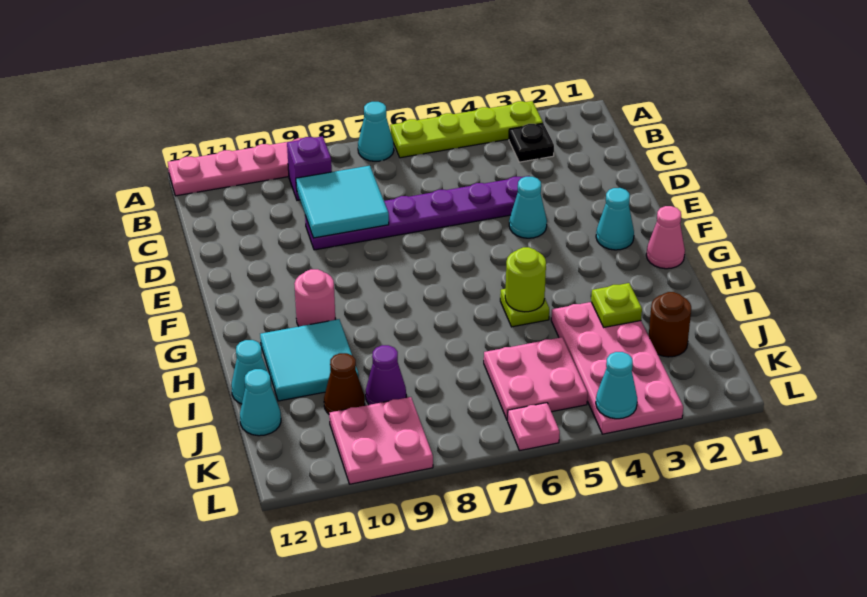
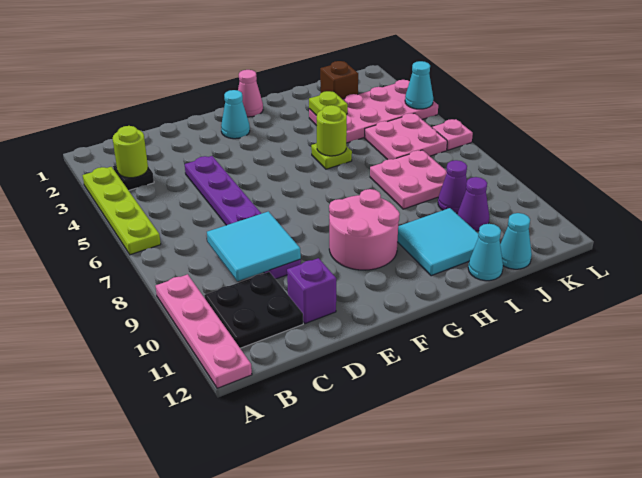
cyan cone A7 level 1 -> none
none -> lime round brick B3 level 2
purple brick B9 level 1 -> purple brick D11 level 1
none -> black plate B10:C11 level 1
cyan cone E4 level 1 -> none
pink round brick G10 level 1 -> pink round brick F9:G10 level 1
brown round brick J2 level 1 -> brown brick J2 level 1
brown cone J10 level 1 -> purple cone J10 level 1
pink plate K9:L10 level 1 -> pink plate I7:J8 level 1

